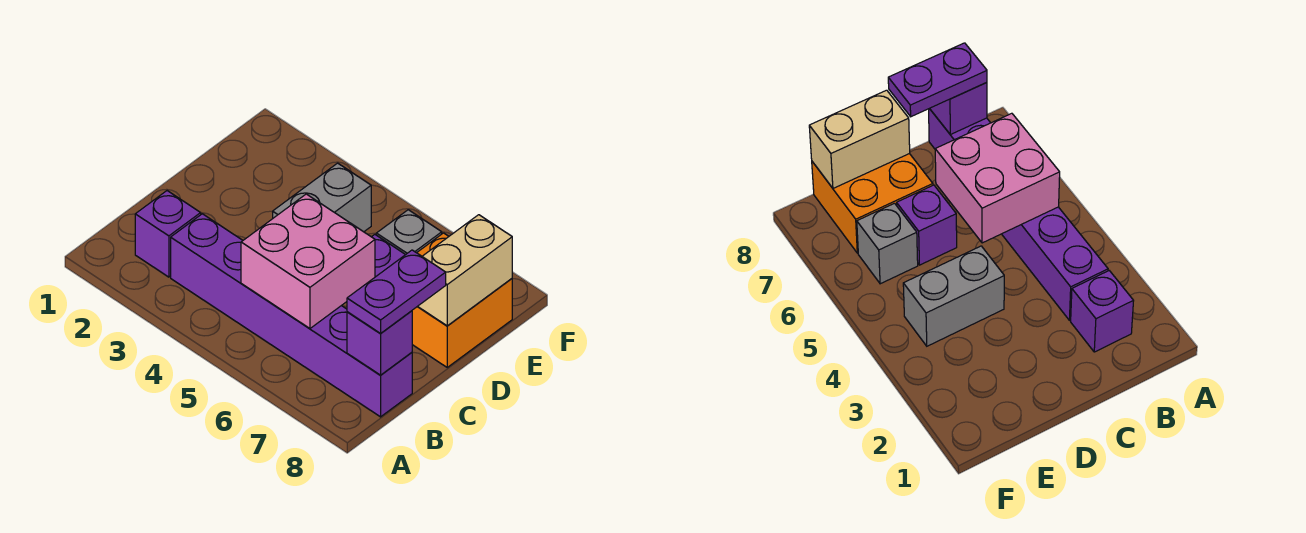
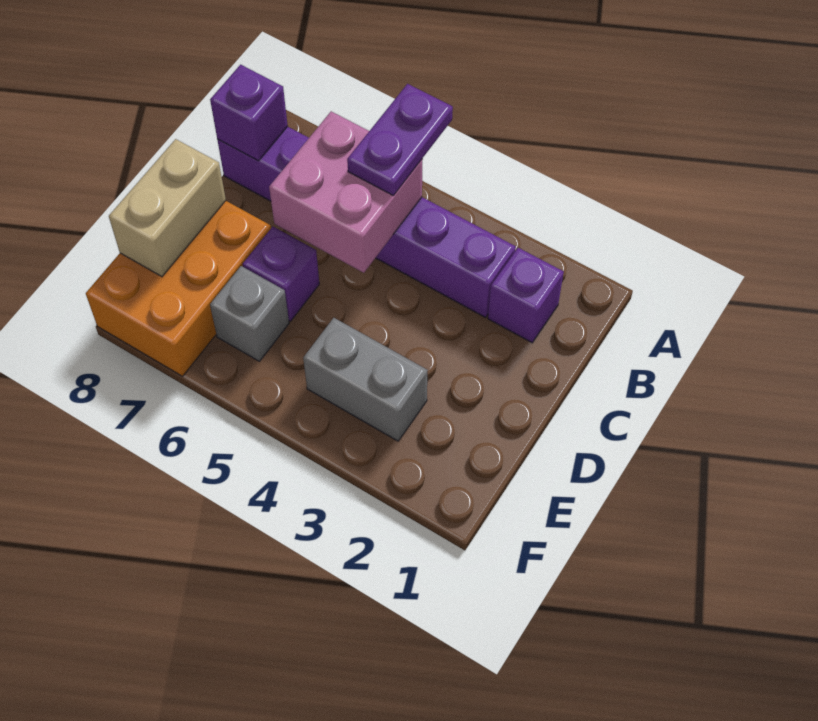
purple plate B8:C8 level 3 -> purple plate A5:B5 level 3
grey brick D4:E4 level 1 -> grey brick E3:E4 level 1
orange brick D7:E8 level 1 -> orange brick D7:F8 level 1

